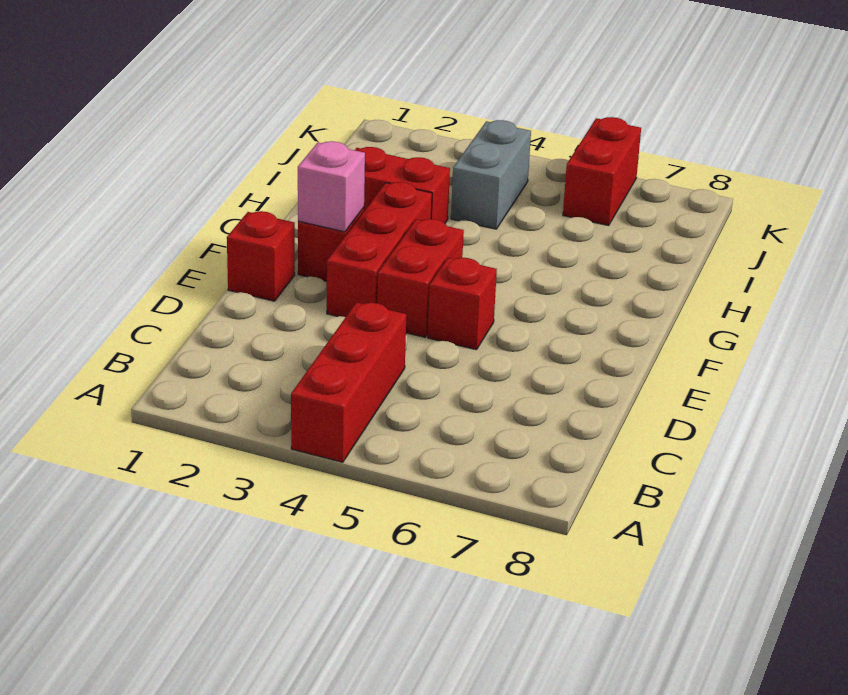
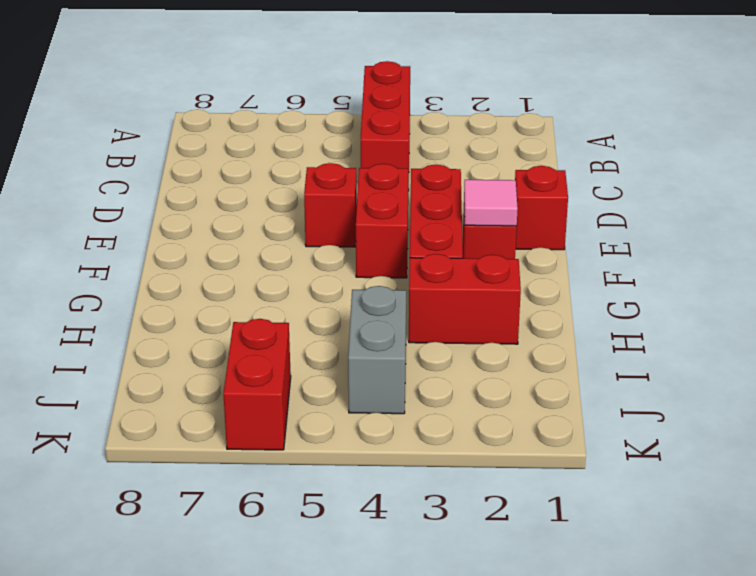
pink brick F2 level 2 -> pink tile F2 level 2

